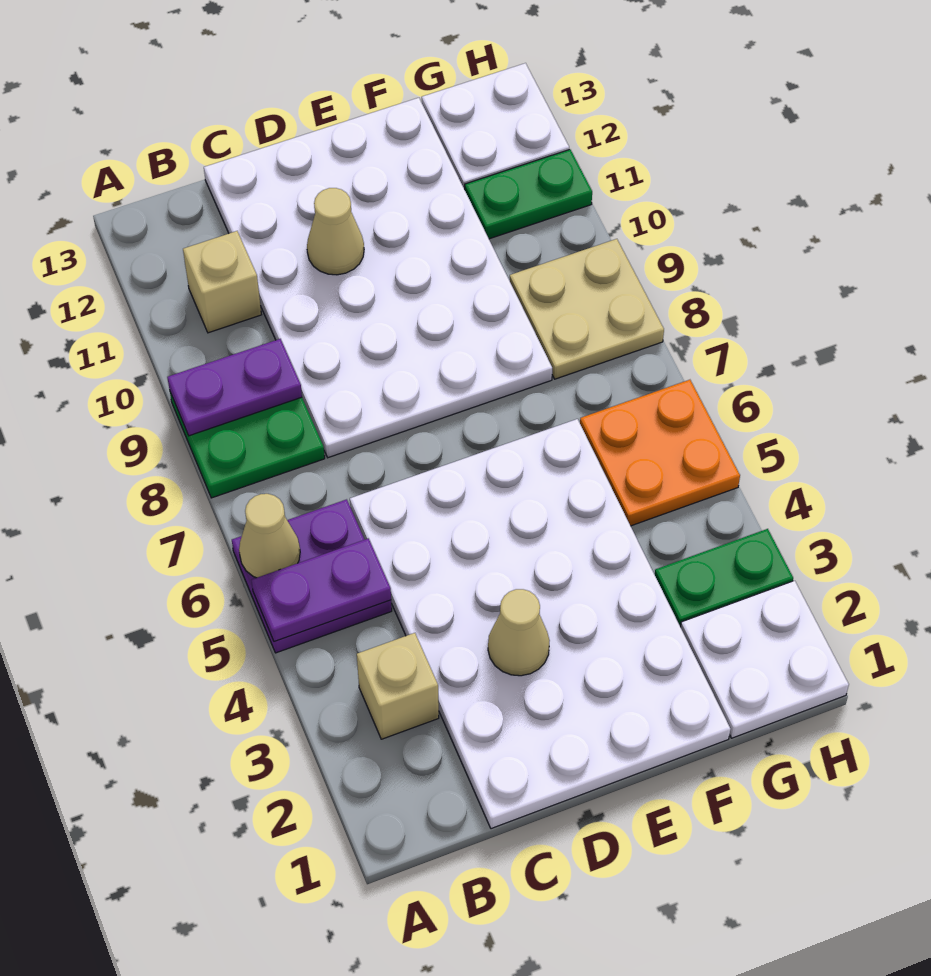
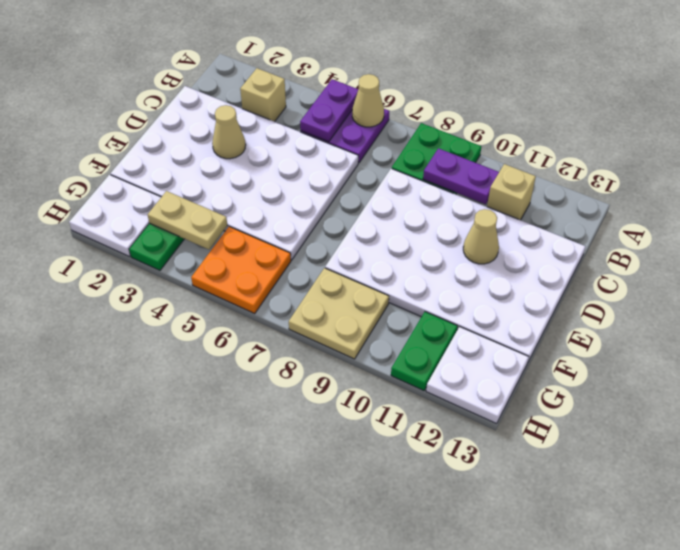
purple plate A9:B9 level 2 -> purple plate B9:B10 level 2
none -> tan plate G3:G4 level 2

